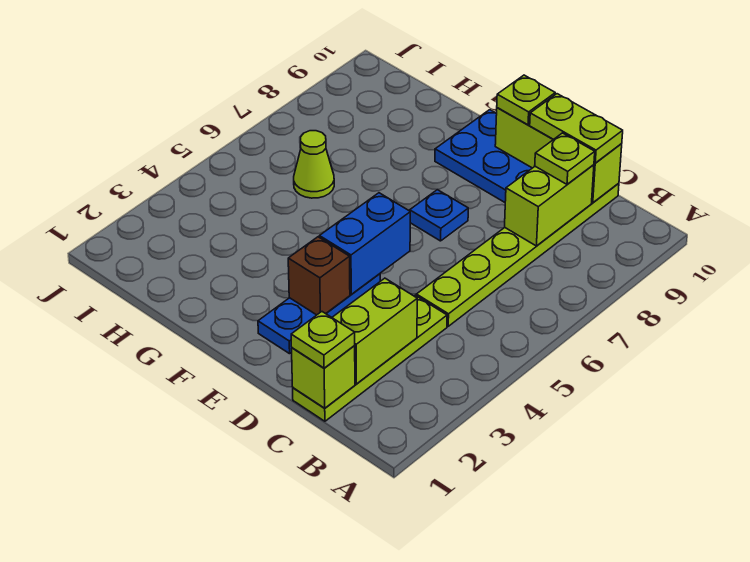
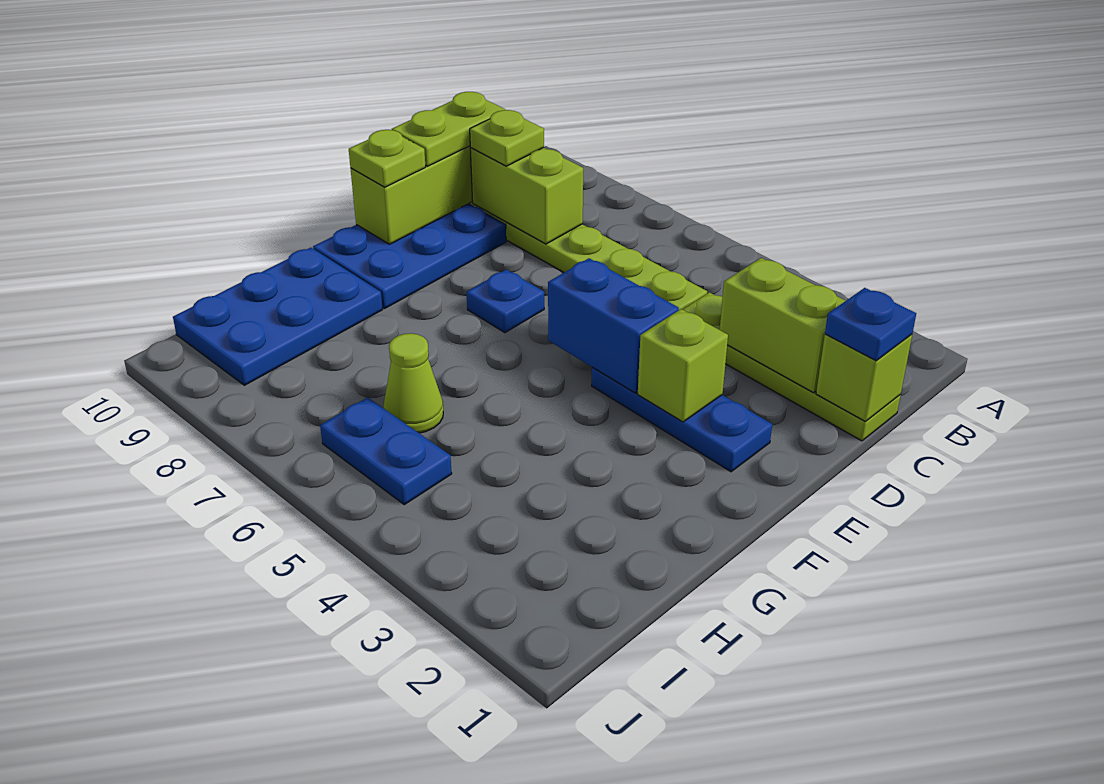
lime plate C1 level 3 -> blue plate C1 level 3
brown brick E3 level 2 -> lime brick E3 level 2
none -> blue plate G9:I10 level 1
none -> blue plate I5:I6 level 1

